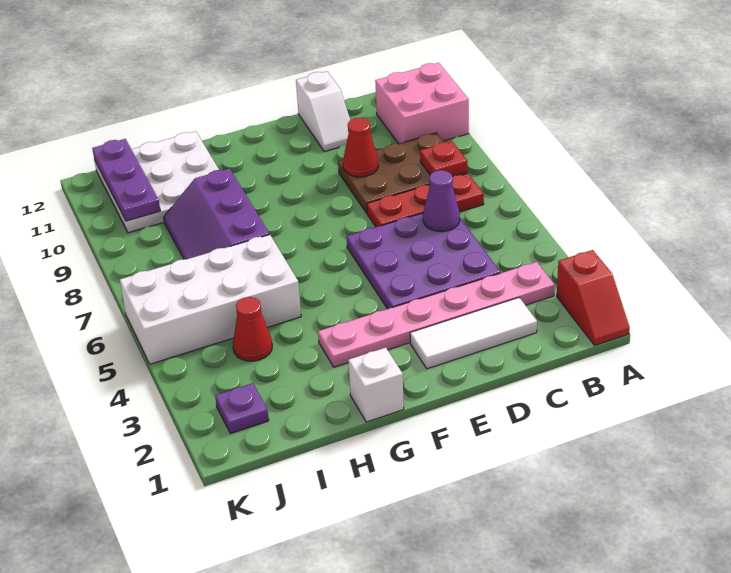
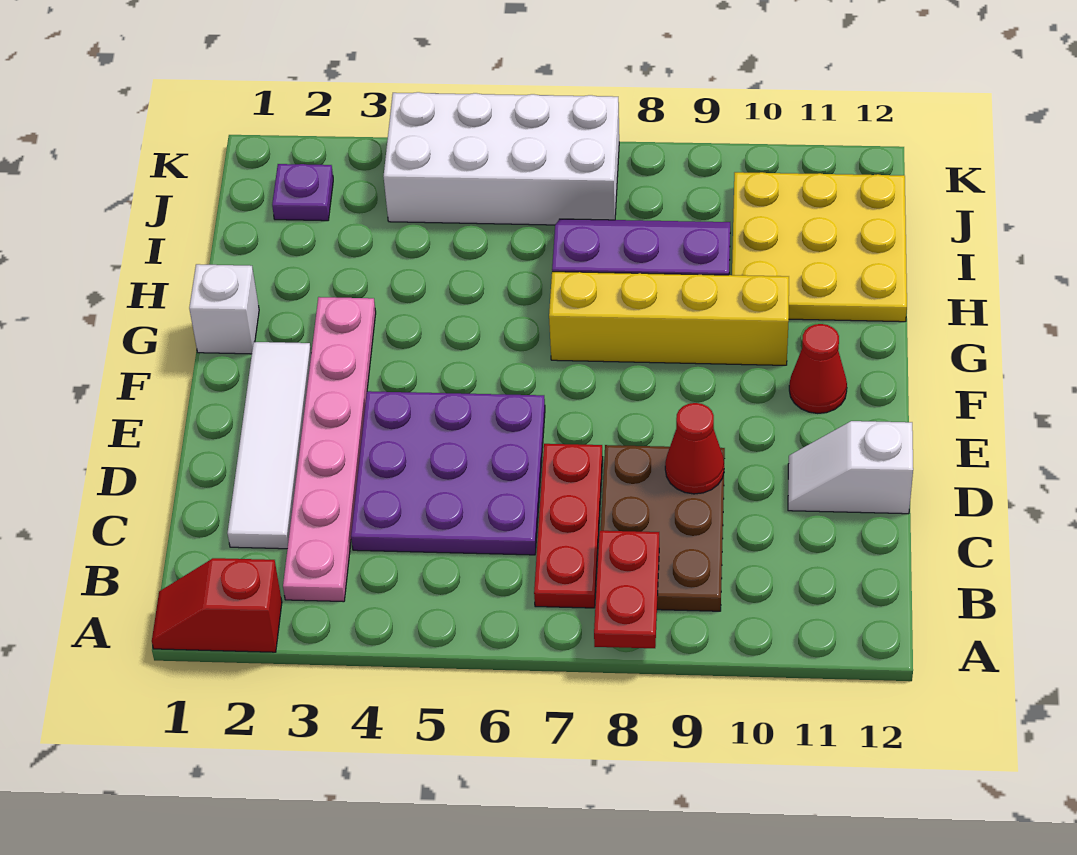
pink brick A10:B11 level 1 -> none
red plate B8 level 2 -> red plate A8:B8 level 2
white tile C2:E2 level 1 -> white tile C2:F2 level 1
purple cone C6 level 2 -> none
none -> yellow brick G7:G10 level 1
white brick H5:K6 level 1 -> white brick J4:K7 level 1
white plate H10:J12 level 1 -> yellow plate H10:J12 level 1
red cone I4 level 1 -> red cone F11 level 1
purple plate J10:J12 level 2 -> none

